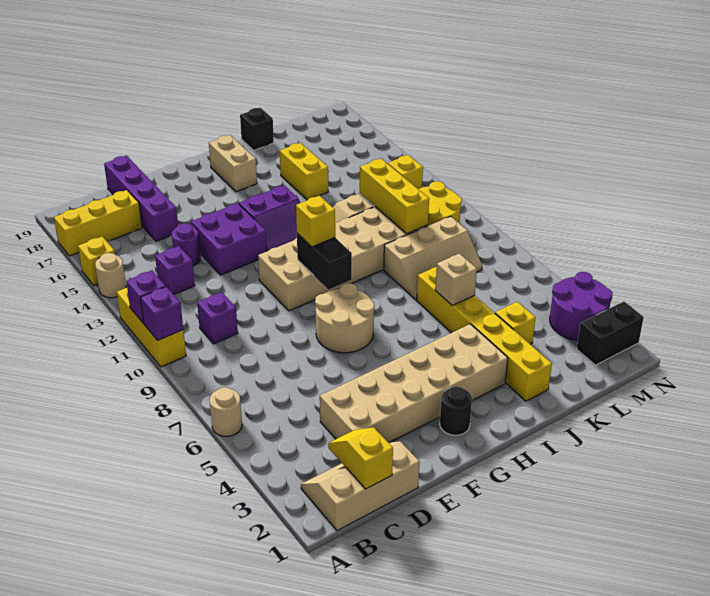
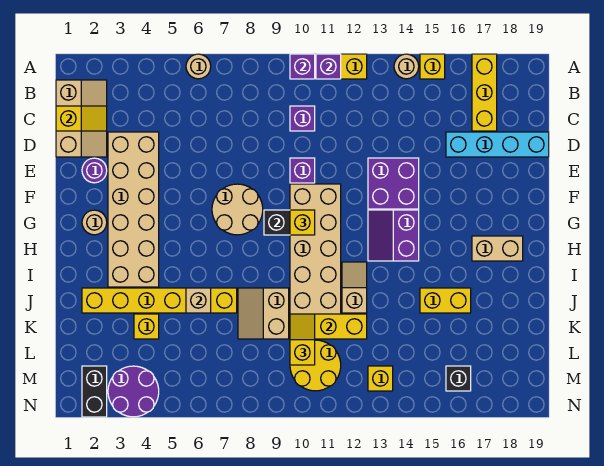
purple brick C13 level 1 -> purple brick E10 level 1
purple round brick D14 level 1 -> purple round brick E2 level 1
purple brick D16:D19 level 1 -> cyan brick D16:D19 level 1
black round brick G2 level 1 -> tan round brick G2 level 1
tan slope J8:L9 level 1 top 9 -> tan slope J8:K9 level 1 top 9
black brick J19 level 1 -> black brick M16 level 1
none -> yellow slope K10:L10 level 3 top L

